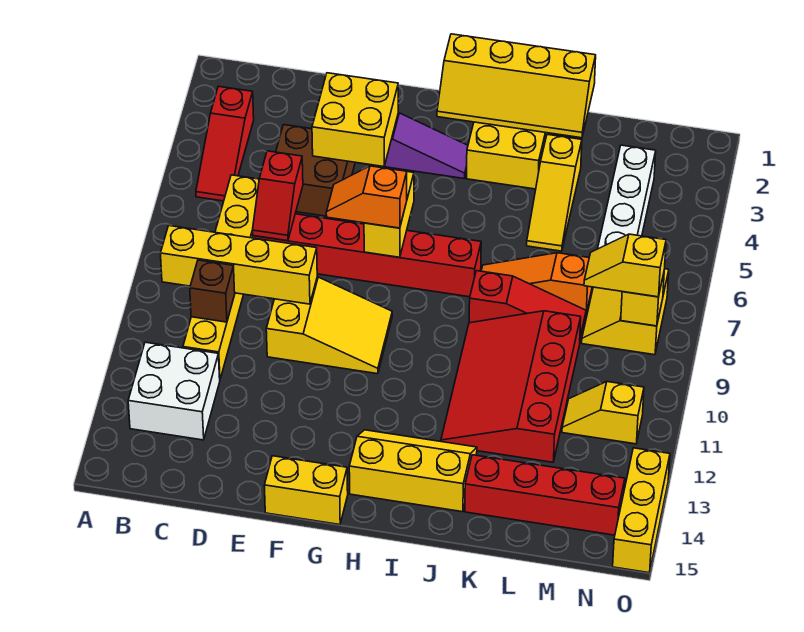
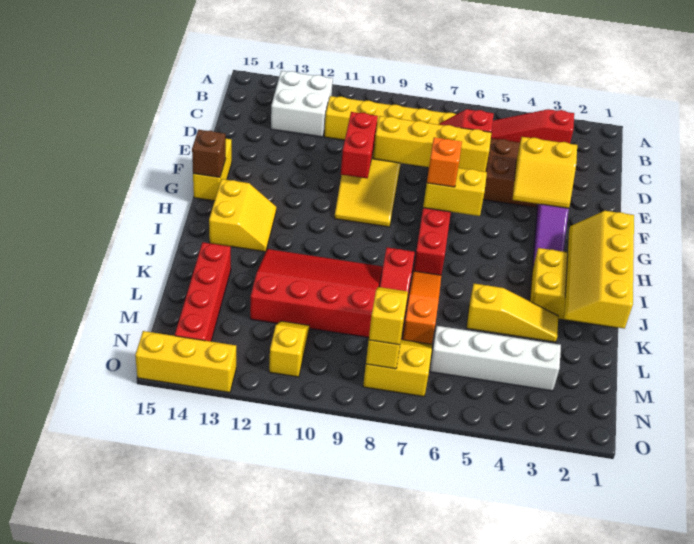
yellow brick B9:E9 level 2 -> yellow brick E6:E9 level 2
brown brick C10 level 2 -> brown brick G15 level 2
yellow brick E3:F4 level 2 -> yellow slope E3:F4 level 2 top E
none -> red brick E10:F10 level 2
yellow slope H13:J14 level 1 top 14 -> yellow slope H13:I14 level 1 top 14
yellow slope K3:K5 level 1 top 3 -> yellow slope K3:K5 level 1 top 5

